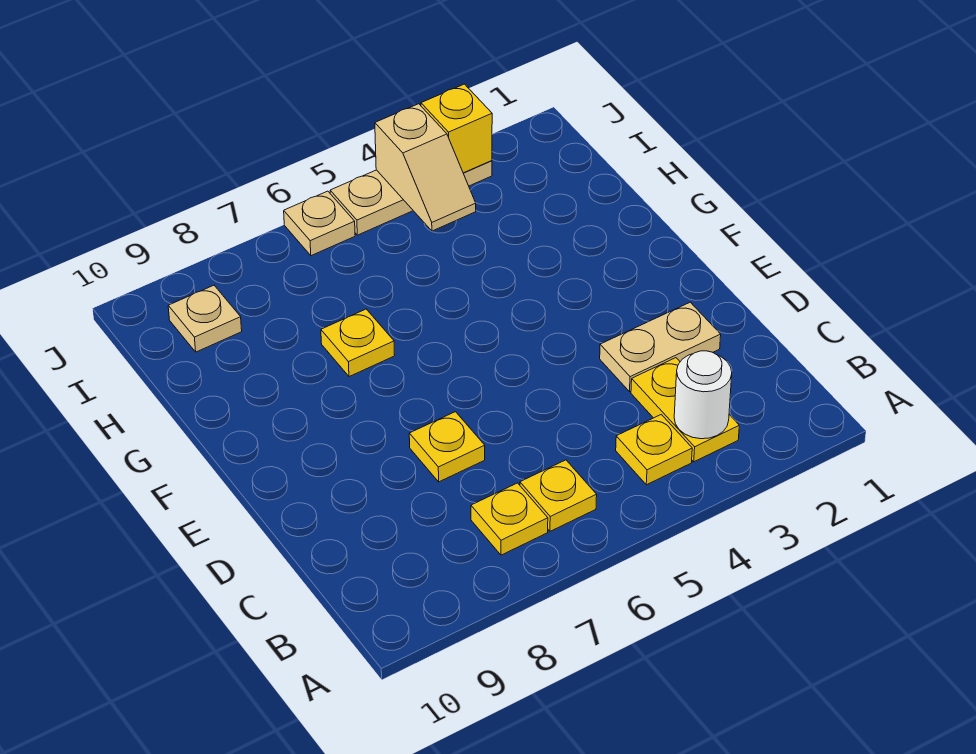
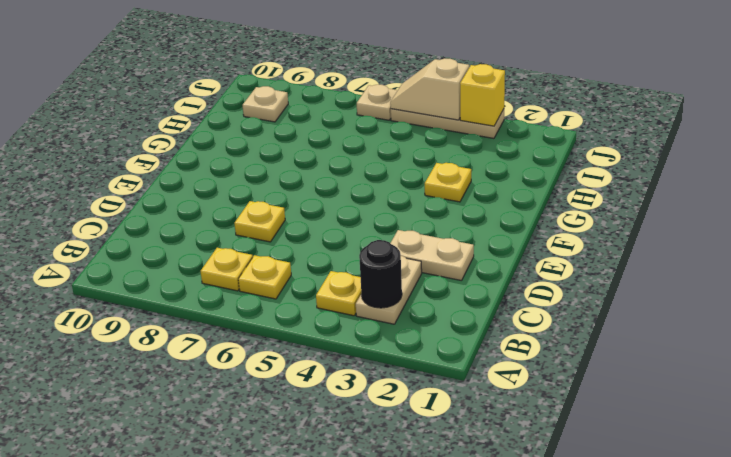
yellow plate B3:C3 level 1 -> tan plate B3:C3 level 1
white round brick B3 level 2 -> black round brick B3 level 2
yellow plate G7 level 1 -> yellow plate G3 level 1
tan slope I4:J4 level 2 top J -> tan slope J4:J5 level 2 top 4

